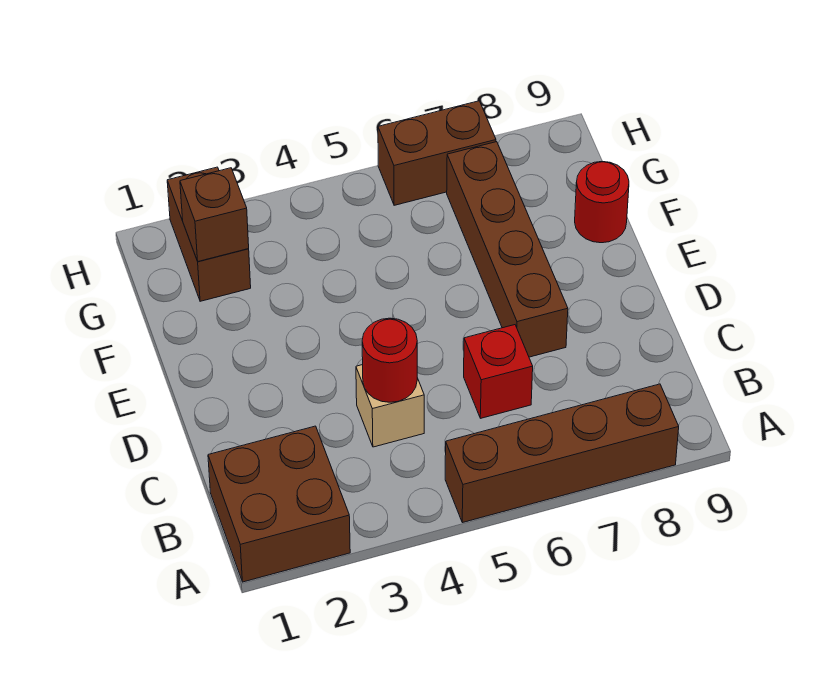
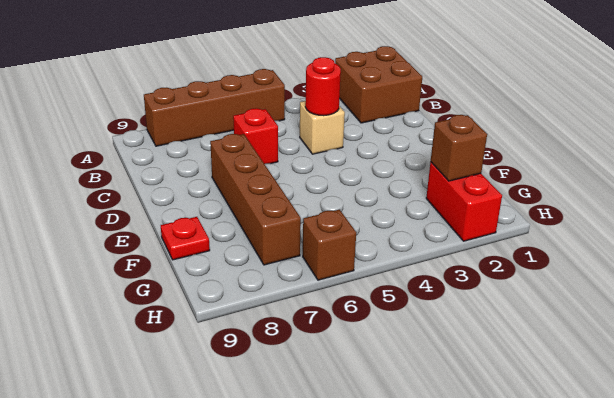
red round brick F9 level 1 -> red plate F9 level 1
brown brick G2:H2 level 1 -> red brick G2:H2 level 1
brown brick H6:H7 level 1 -> brown brick H6 level 1

